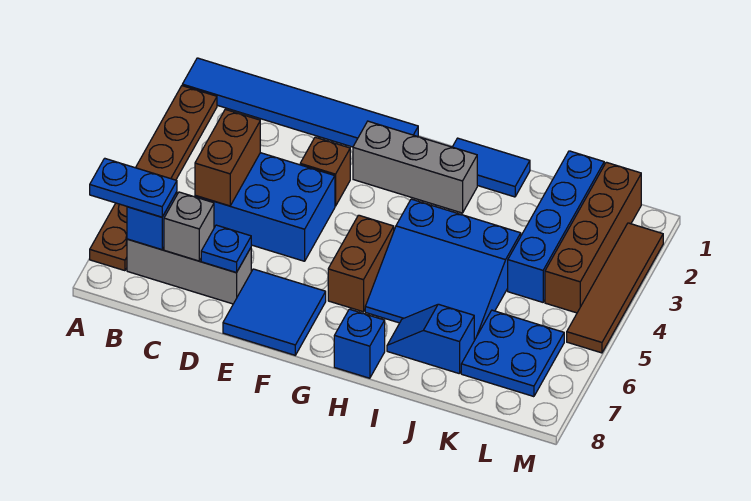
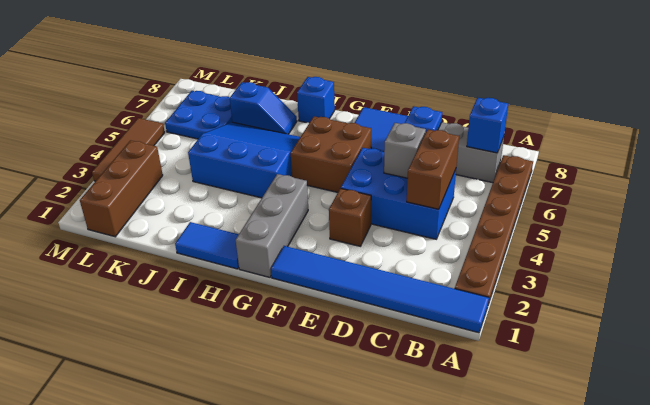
blue plate A7:B7 level 3 -> none
grey brick C7 level 2 -> grey brick D5 level 2
grey brick F2:H2 level 1 -> grey brick G1:G3 level 1
brown brick G5:G6 level 1 -> brown brick F5:G6 level 1
blue brick K1:K4 level 1 -> none
brown brick L1:L4 level 1 -> brown brick L1:L3 level 1
brown tile M2:M5 level 1 -> brown tile M3:M5 level 1

